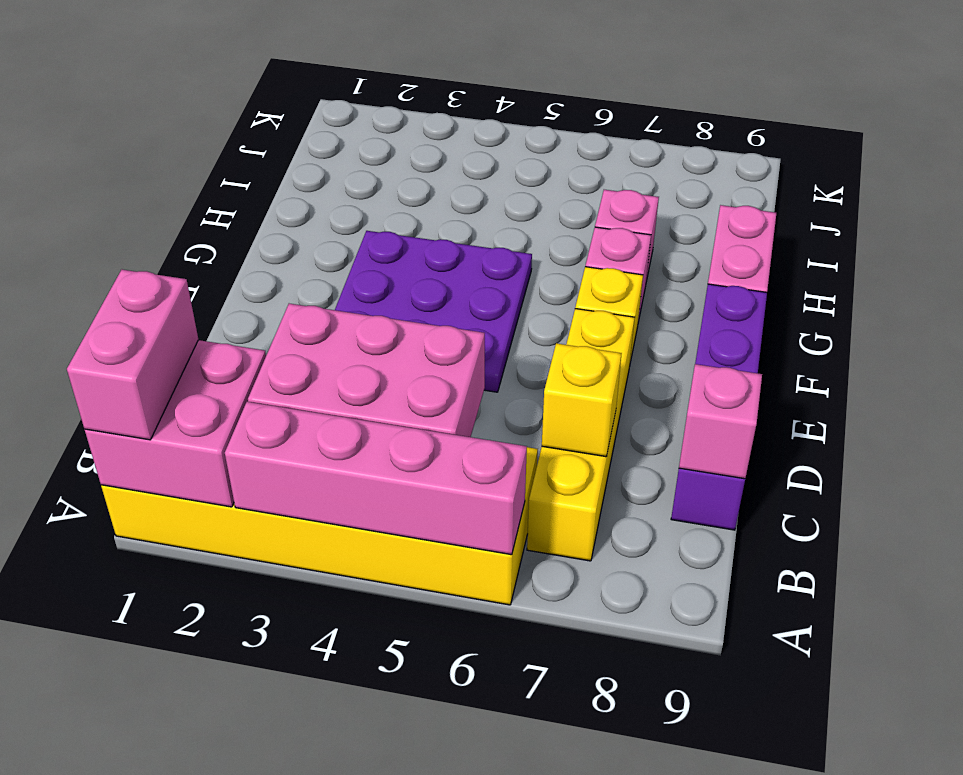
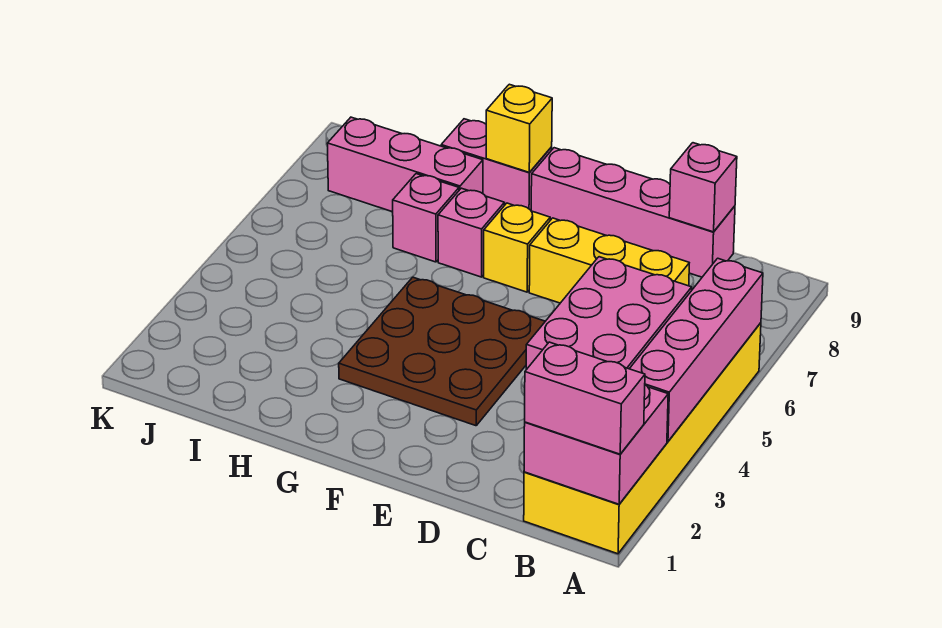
yellow brick B7:E7 level 1 -> yellow brick C7:E7 level 1
yellow brick C7 level 2 -> yellow brick G9 level 2
purple brick C9:F9 level 1 -> pink brick C9:F9 level 1
purple plate E3:G5 level 1 -> brown plate E3:G5 level 1
none -> pink brick H8:J8 level 1

